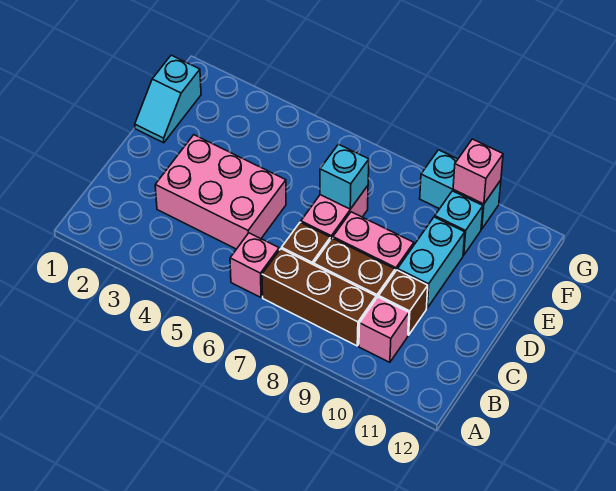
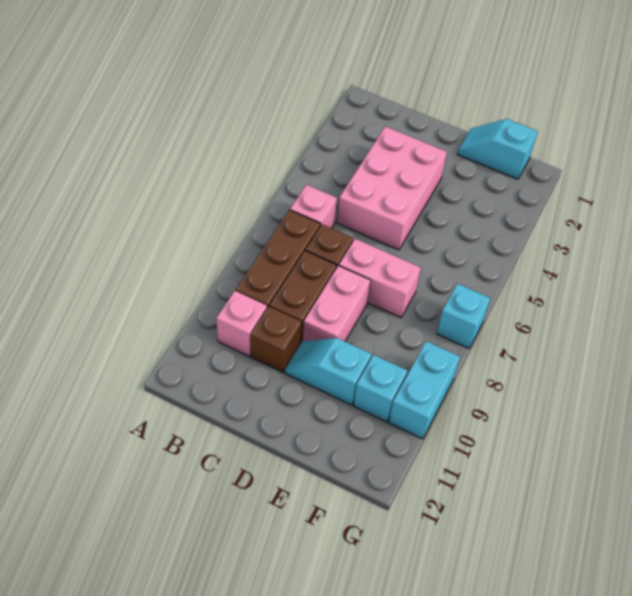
cyan brick D10:E10 level 1 -> cyan slope D10:E10 level 1 top E
cyan brick E7 level 2 -> cyan brick G7 level 1
pink brick G10 level 2 -> none

